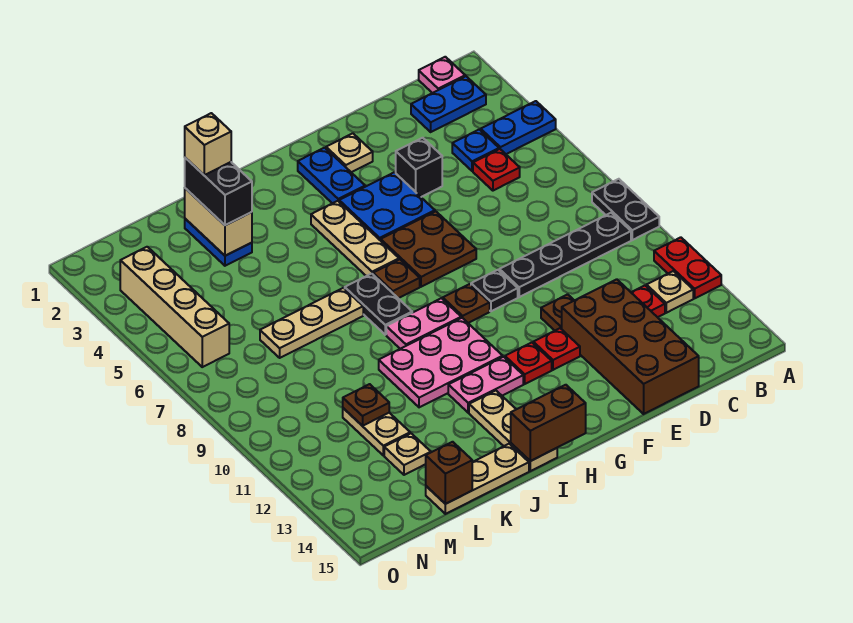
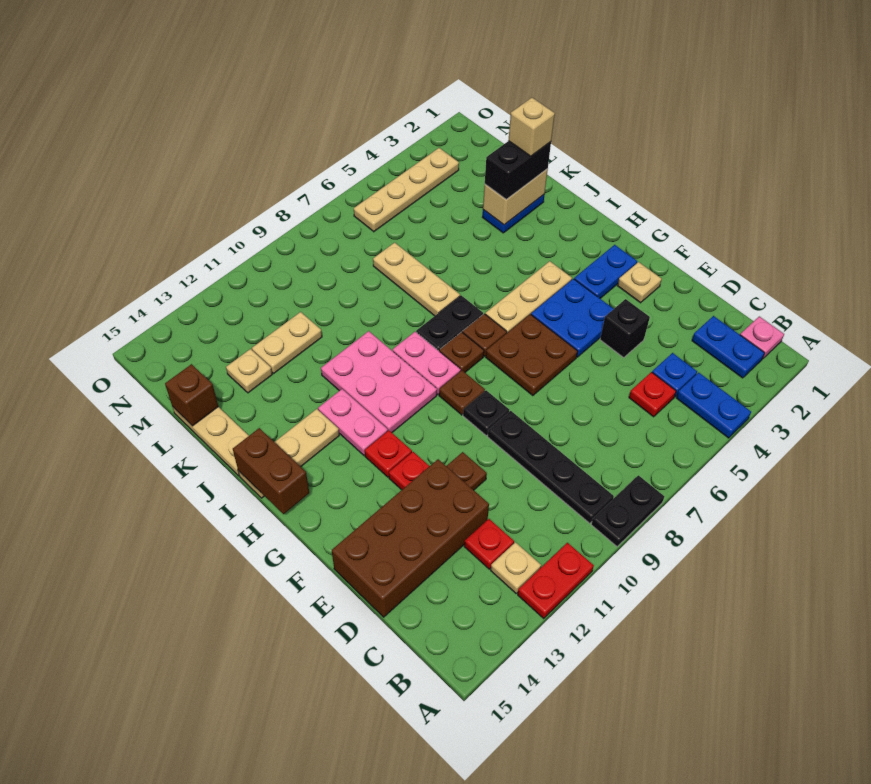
brown plate L11 level 2 -> brown plate H8 level 1
tan brick N3:N6 level 1 -> tan plate N3:N6 level 1

